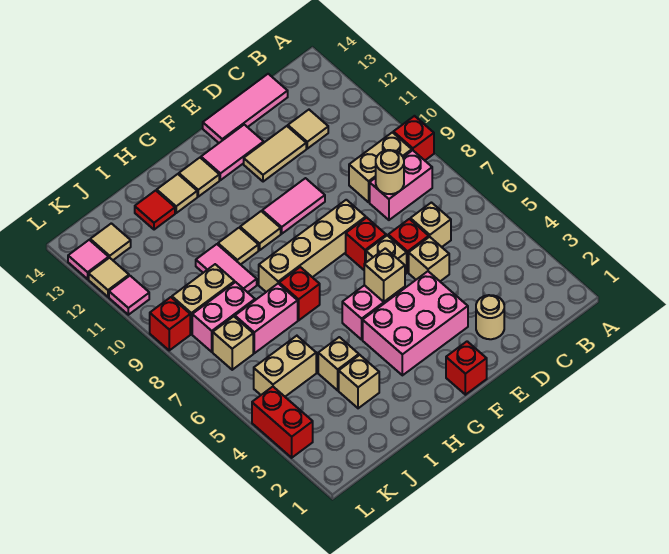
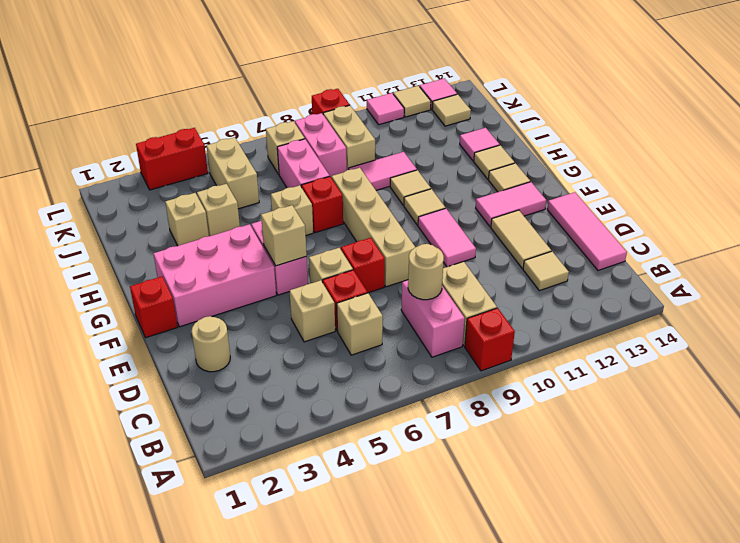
pink brick E3:G4 level 1 -> pink brick F2:G4 level 1
pink tile E13:F13 level 1 -> pink tile F12:F13 level 1
none -> tan brick H6 level 1
red tile I13 level 1 -> pink tile I13 level 1

